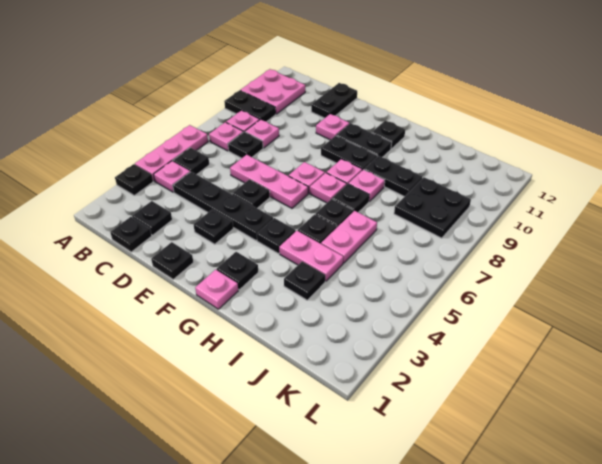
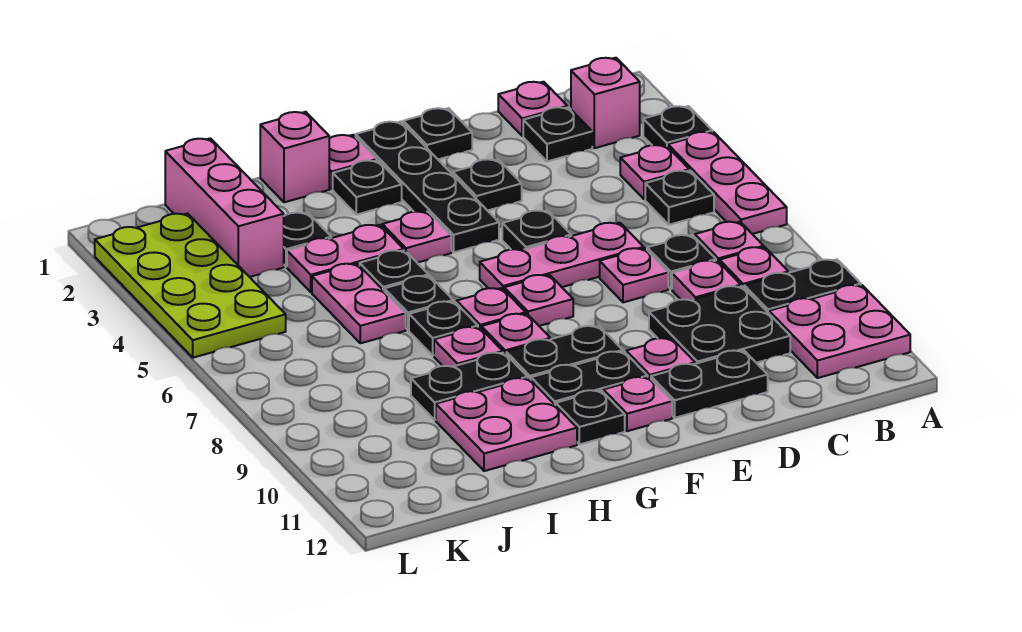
none -> pink brick B2 level 1
black plate C1 level 1 -> pink plate C1 level 1
black plate C4:F4 level 1 -> black plate F1:F4 level 1
none -> pink plate D7 level 1
black plate D11:D12 level 1 -> black plate D11:E11 level 1
none -> pink plate F11 level 1
black plate G4 level 1 -> pink plate G4 level 1
none -> pink brick H1 level 1
none -> pink plate H10:I11 level 1
none -> pink brick J1:J3 level 1
black plate J8:K9 level 1 -> black plate C9:D10 level 1
none -> lime plate K2:L5 level 1

